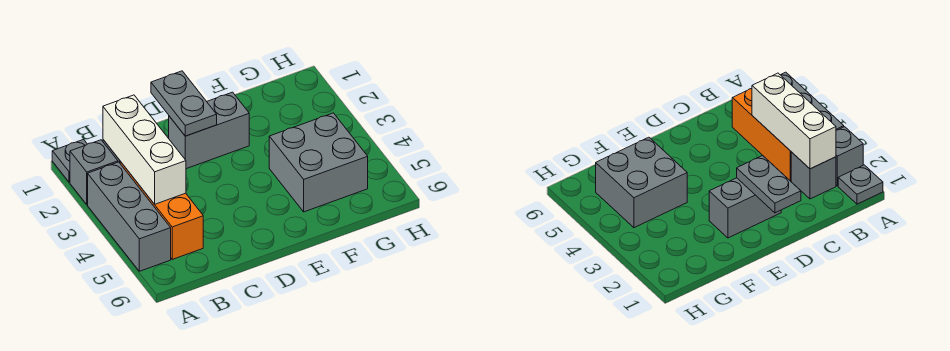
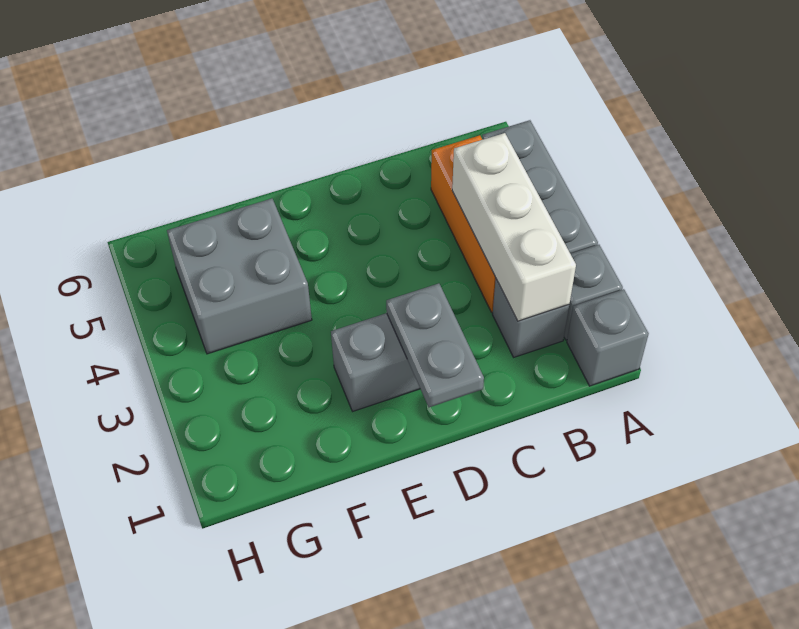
grey plate A1 level 1 -> grey brick A1 level 1

